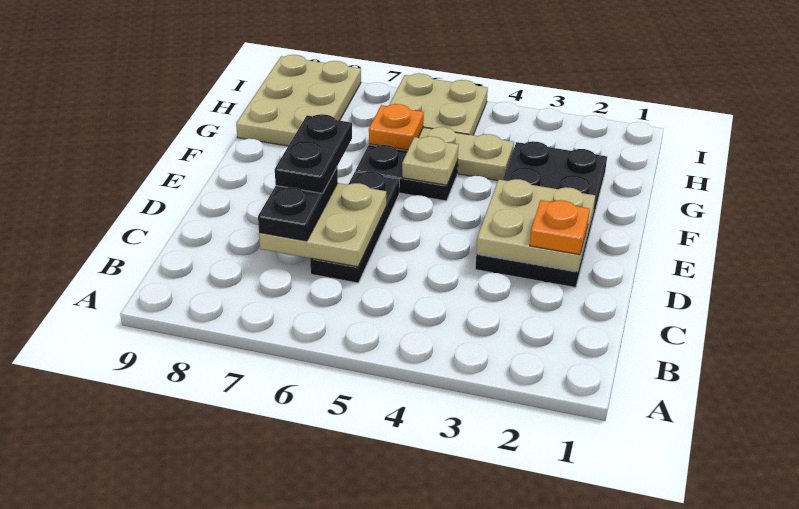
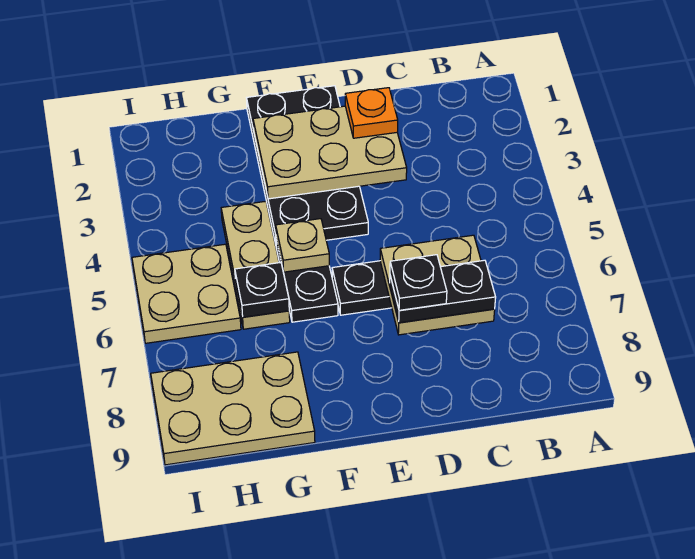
black plate D2:G3 level 1 -> black plate E1:F4 level 1
tan plate D2:E3 level 2 -> tan plate D2:F3 level 2
black plate D7:E7 level 4 -> black plate D7 level 4
orange plate G6 level 2 -> black plate G6 level 2

